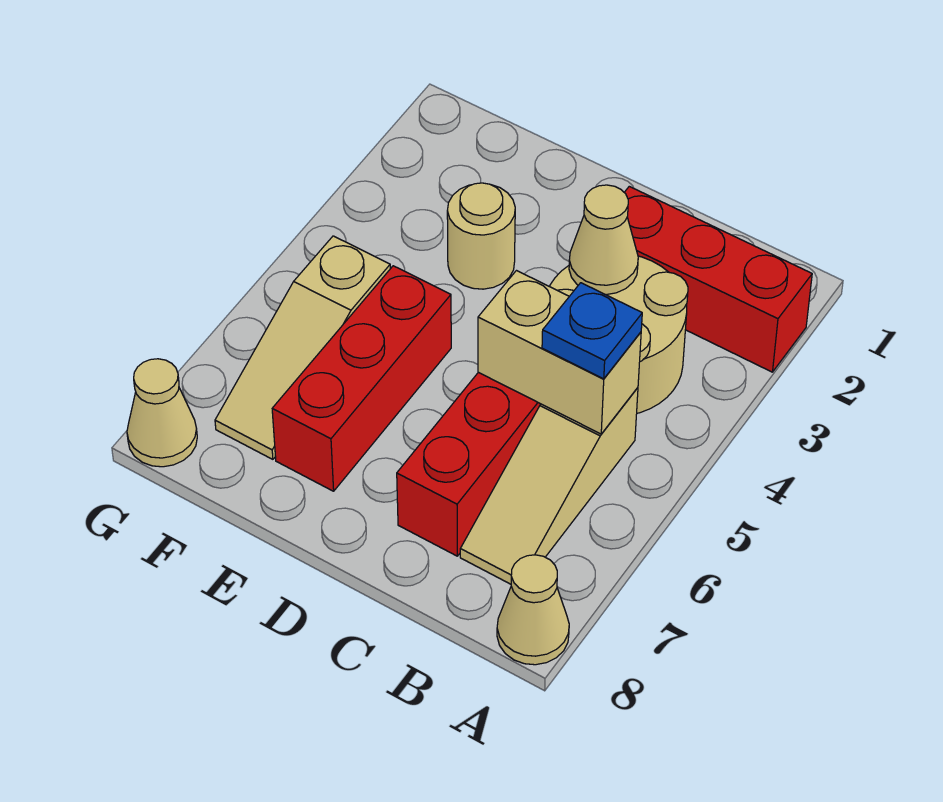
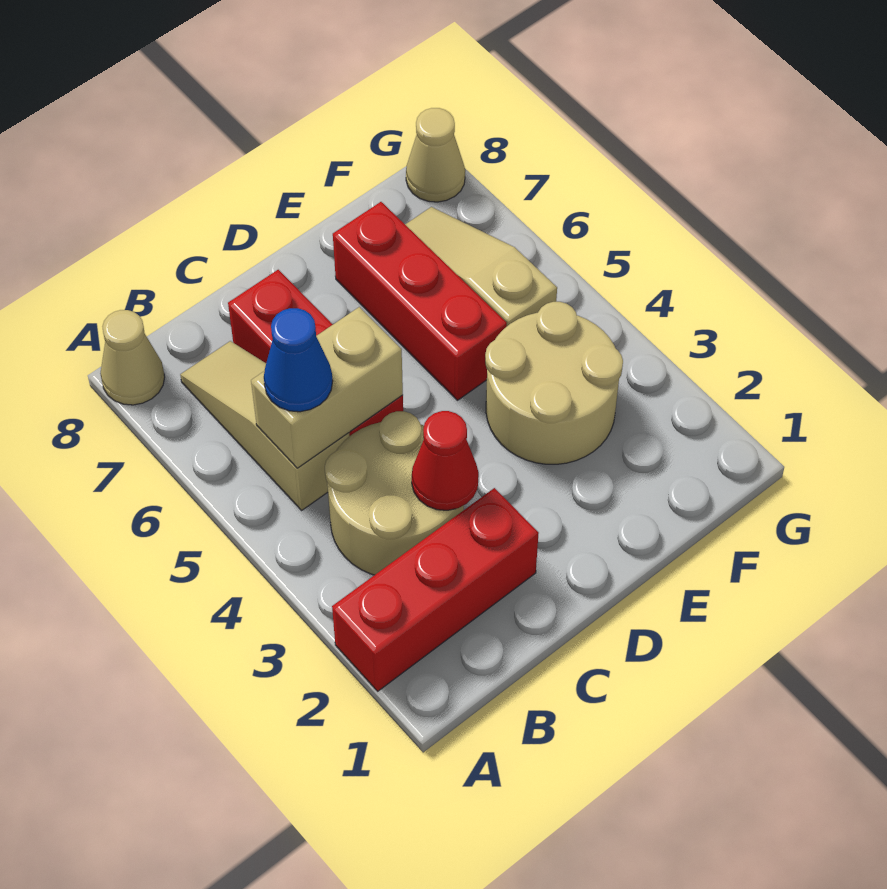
blue plate B5 level 3 -> blue cone B5 level 3
tan cone C3 level 2 -> red cone C3 level 2
tan round brick E3 level 1 -> tan round brick E3:F4 level 1

